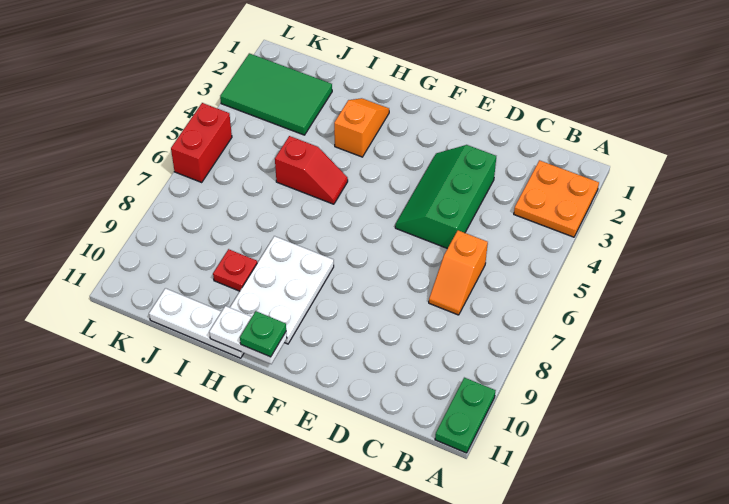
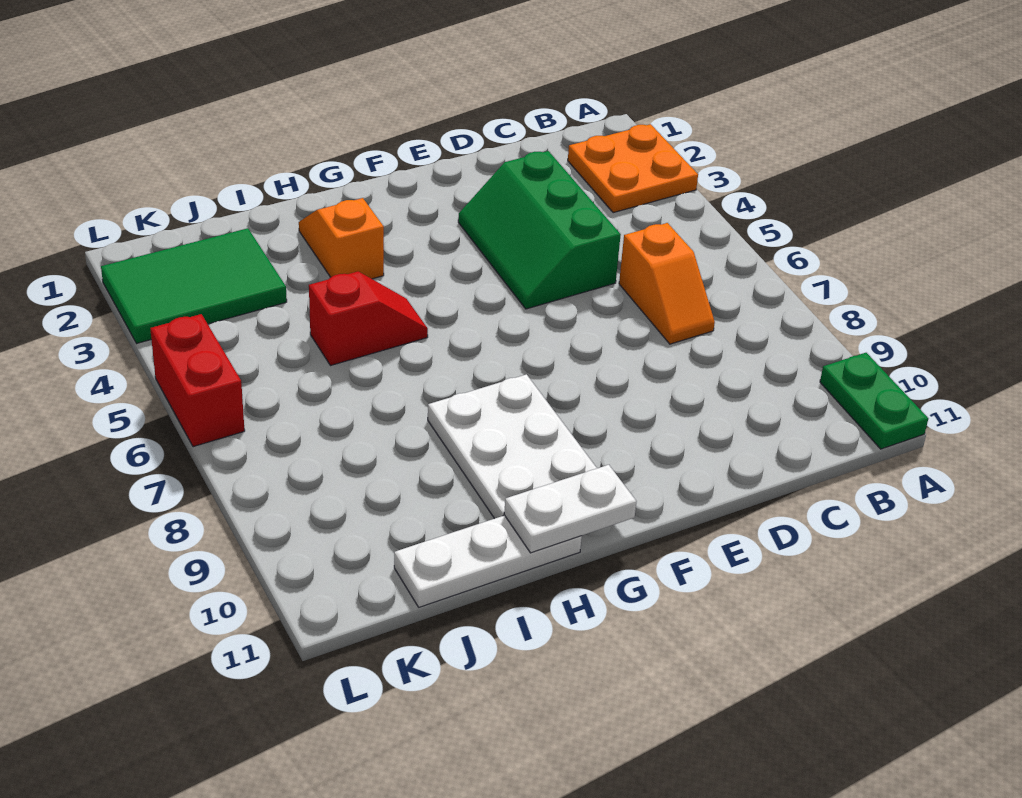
green plate G11 level 3 -> none
red plate I9 level 1 -> none

